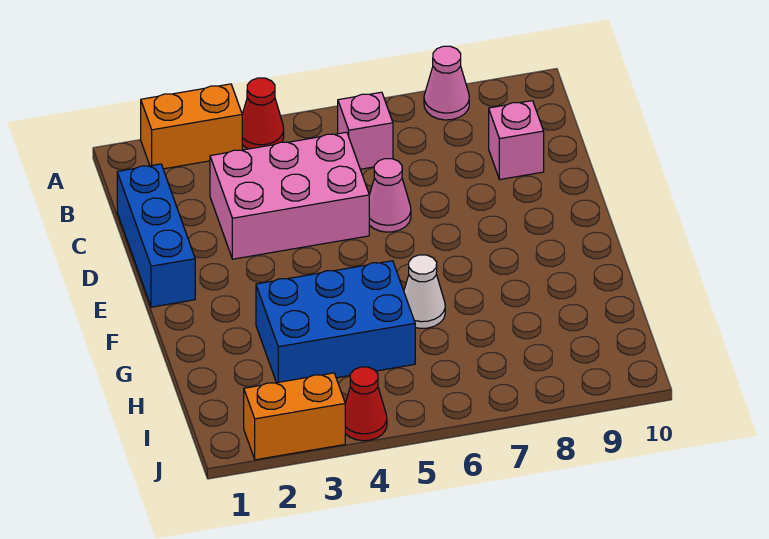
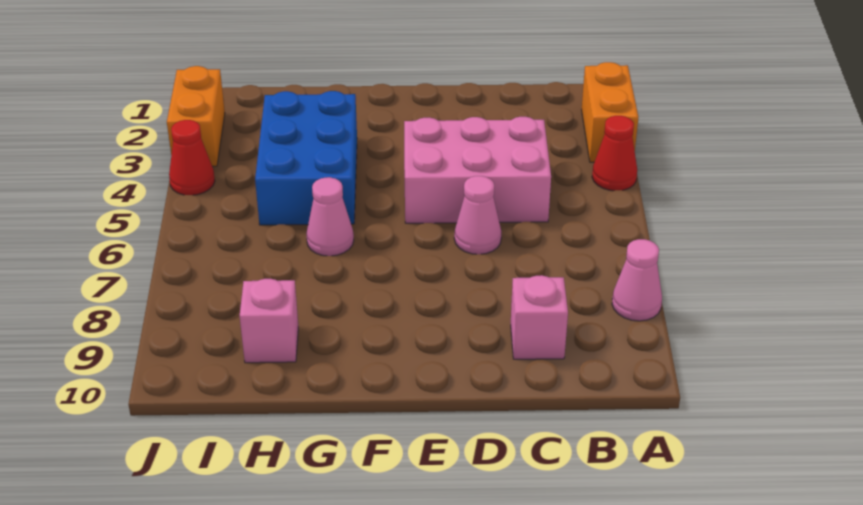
pink brick B6 level 1 -> pink brick H9 level 1
blue brick C1:E1 level 1 -> none
pink brick C3:D5 level 1 -> pink brick C4:E5 level 1
white cone G6 level 1 -> pink cone G6 level 1

